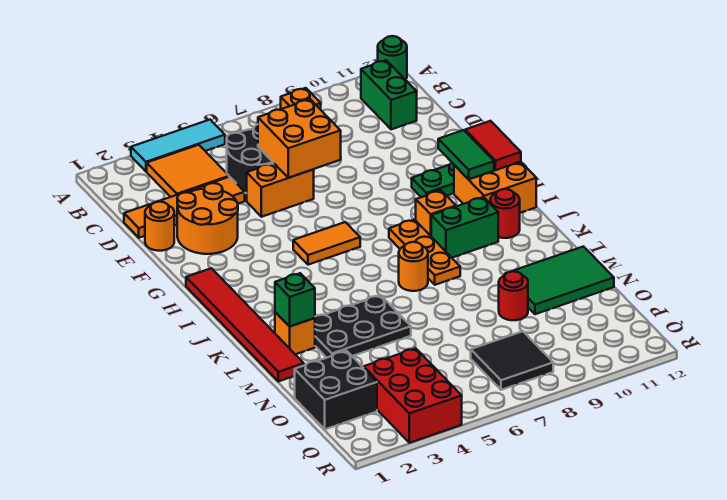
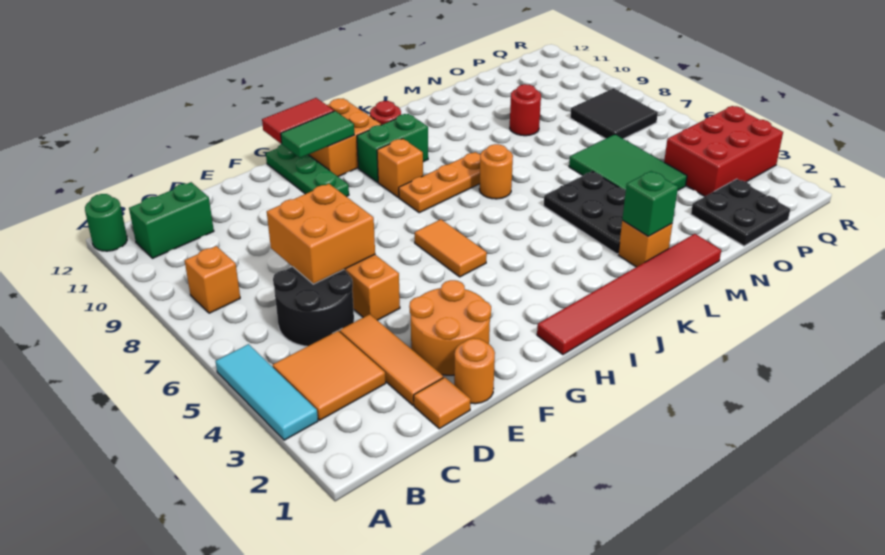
green brick J9:J10 level 1 -> green brick I10:J10 level 1
green tile M10:N12 level 1 -> green tile N4:O6 level 1
black brick O1:P2 level 1 -> black plate O1:P2 level 1

